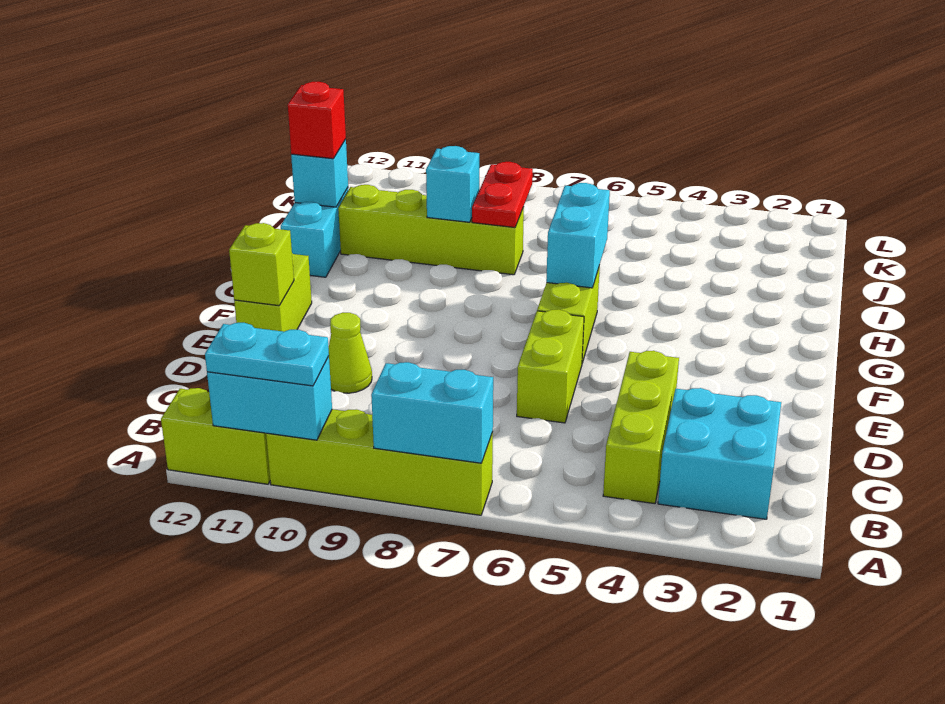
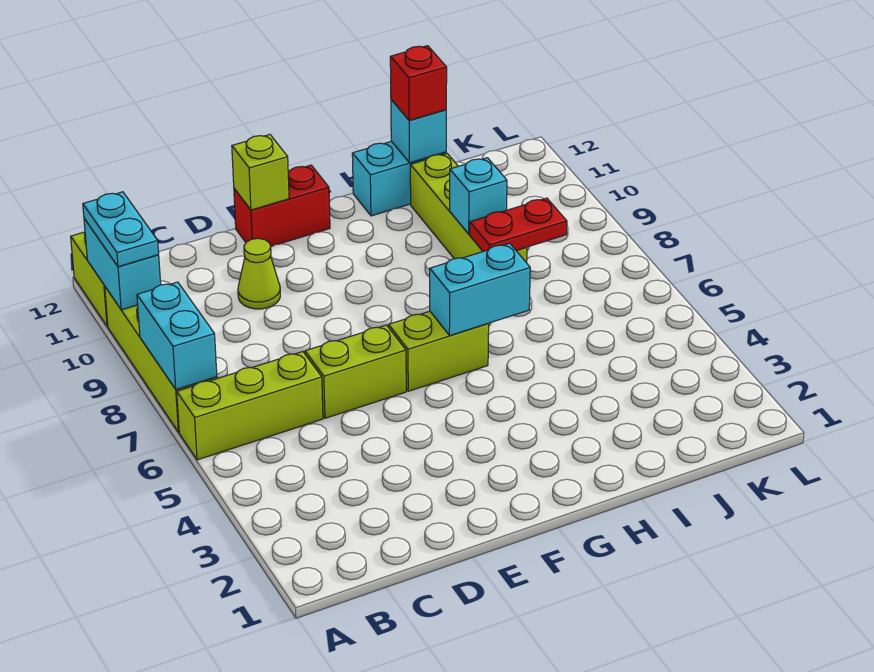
cyan brick B2:C3 level 1 -> none
lime brick B4:D4 level 1 -> lime brick A6:C6 level 1
lime brick E12:F12 level 1 -> red brick E12:F12 level 1

